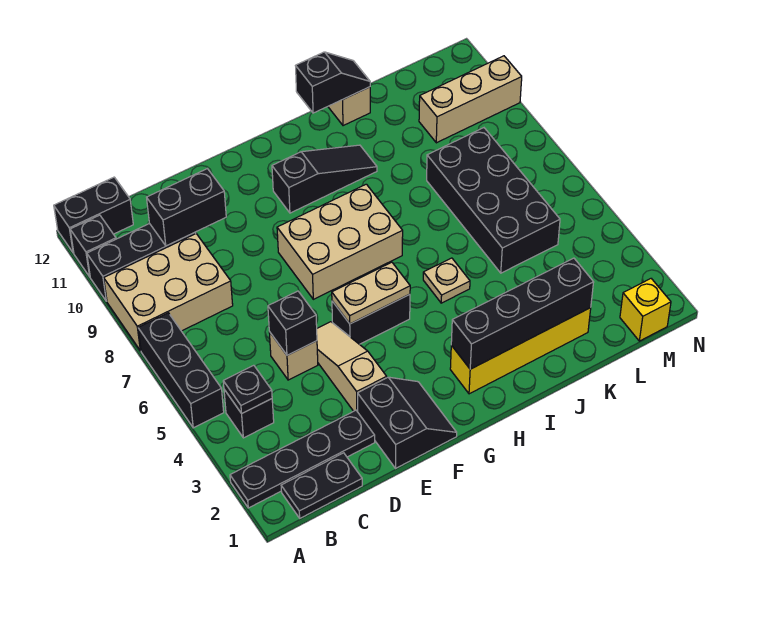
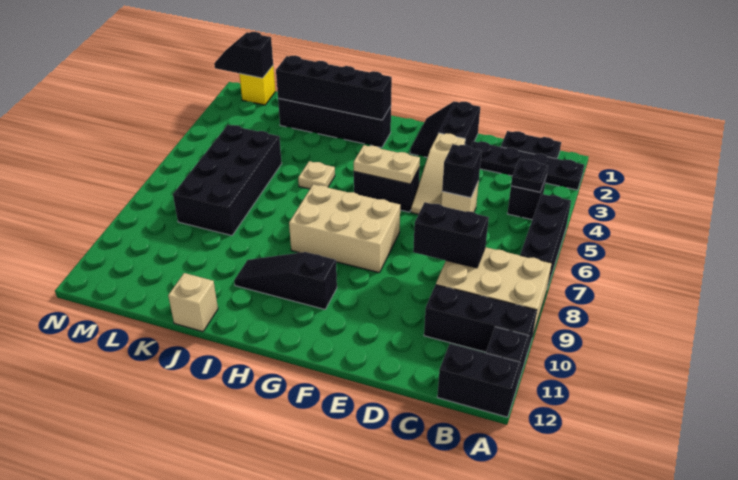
black brick C10:D10 level 2 -> black brick C8:D8 level 2
yellow brick H2:K2 level 1 -> black brick H2:K2 level 1
black slope I12:J12 level 2 top I -> black slope M1:N1 level 2 top M
tan brick L10:N10 level 1 -> none

